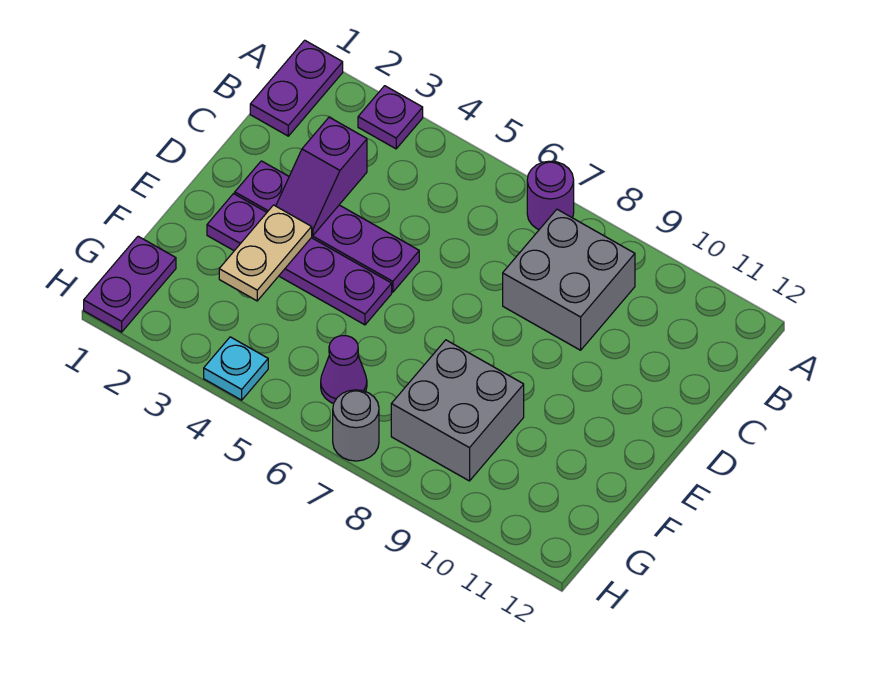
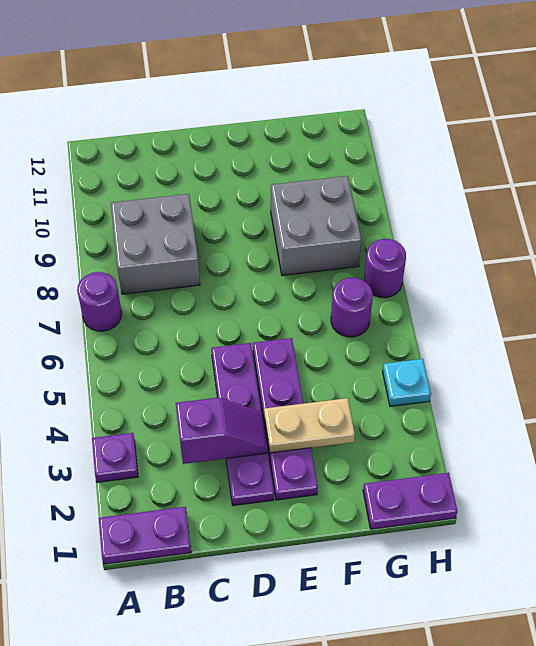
purple cone G6 level 1 -> purple round brick G6 level 1
grey round brick H7 level 1 -> purple round brick H7 level 1

